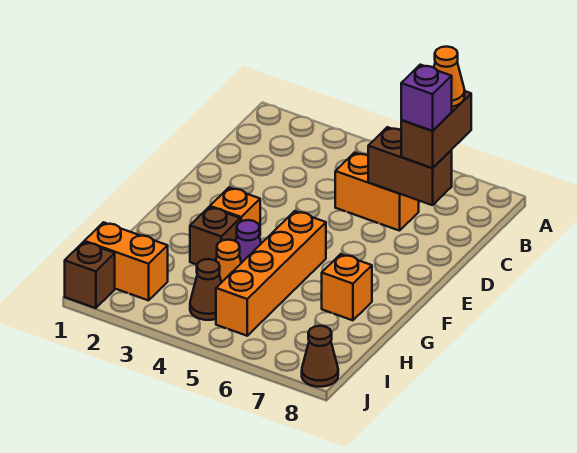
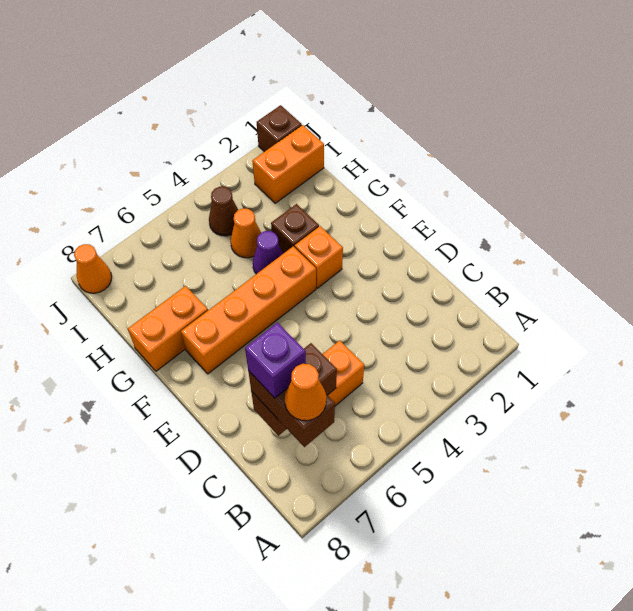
orange brick F5:I5 level 1 -> orange brick F4:F7 level 1
orange brick G7 level 1 -> orange brick G7:G8 level 1
brown cone J8 level 1 -> orange cone J8 level 1

